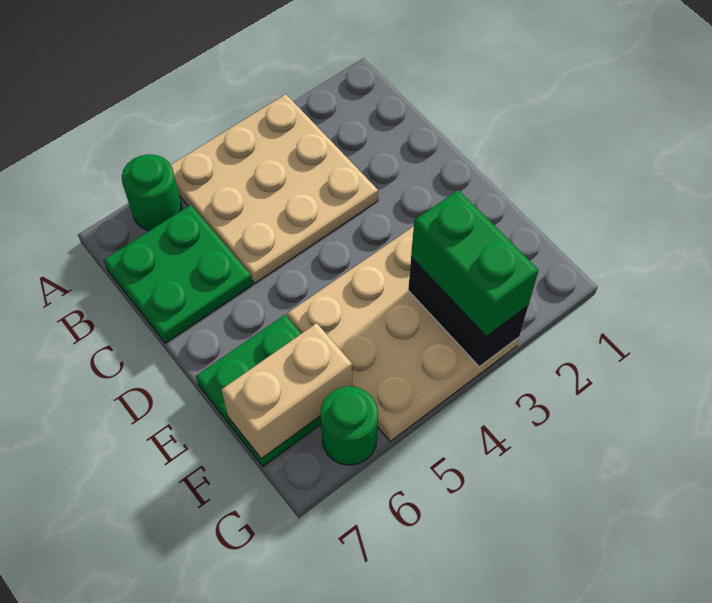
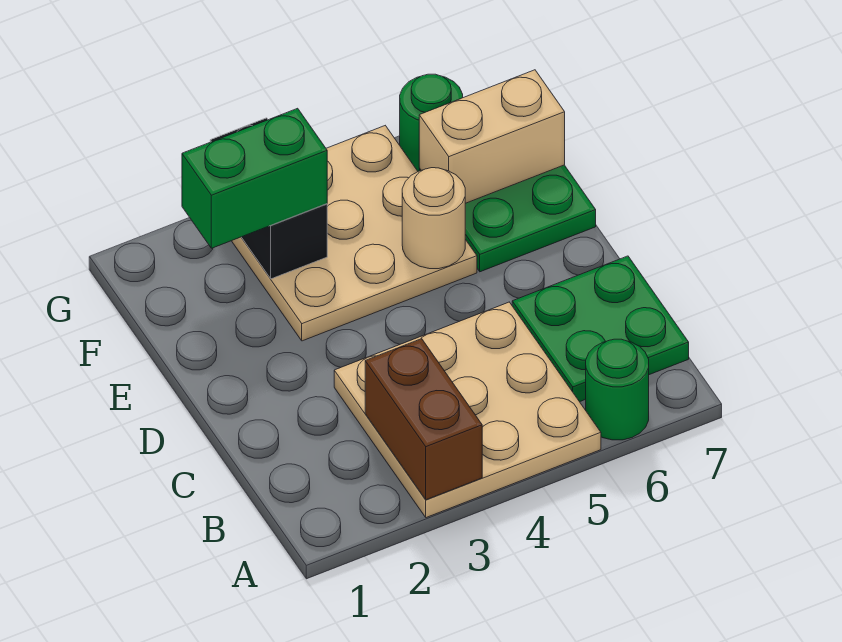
none -> brown brick A3:B3 level 2
none -> tan round brick E5 level 2
green brick F3:G3 level 3 -> green brick F2:F3 level 3

